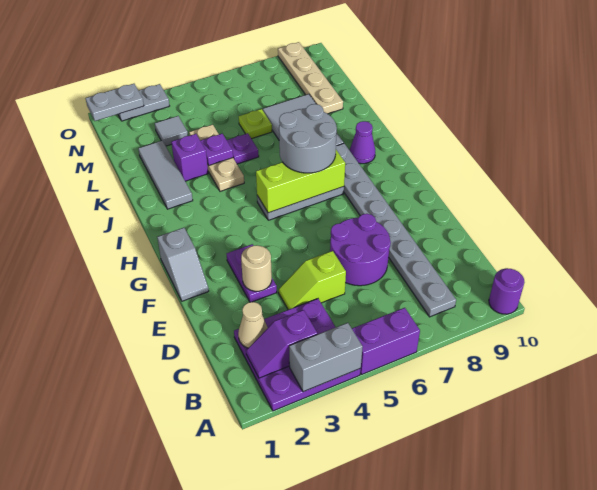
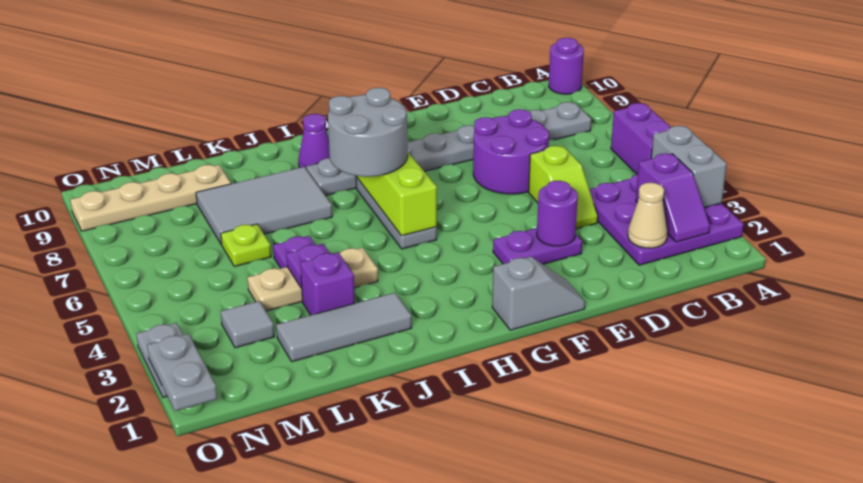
tan round brick E3 level 2 -> purple round brick E3 level 2

